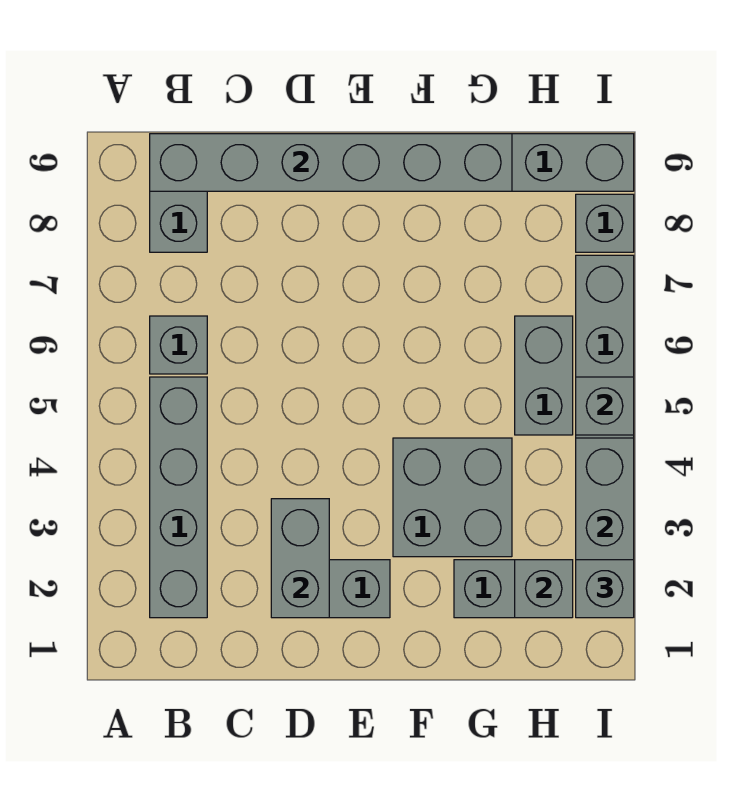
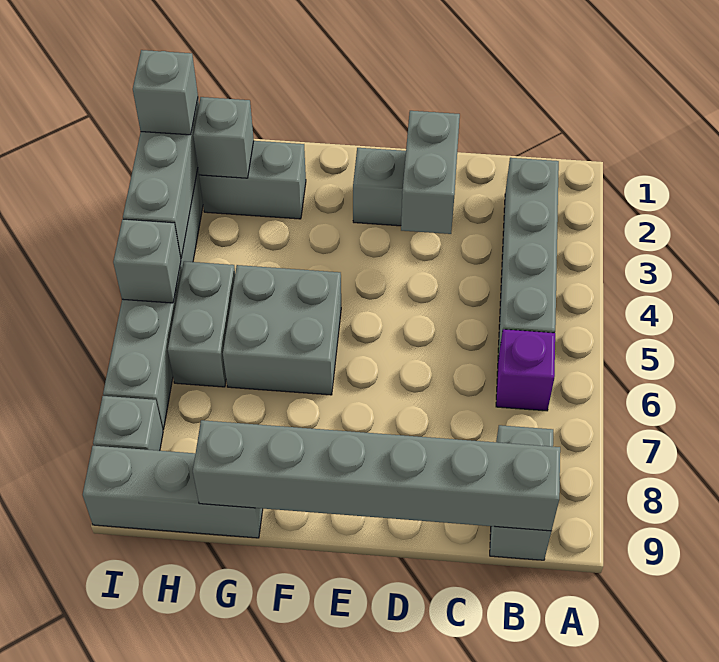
grey brick B6 level 1 -> purple brick B6 level 1
grey brick F3:G4 level 1 -> grey brick F5:G6 level 1

